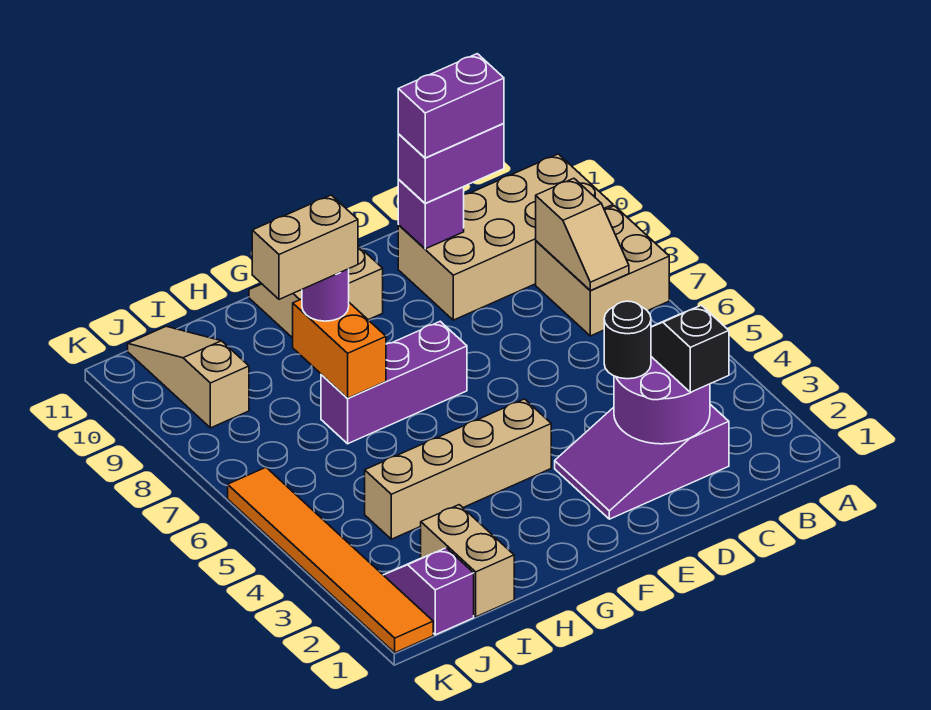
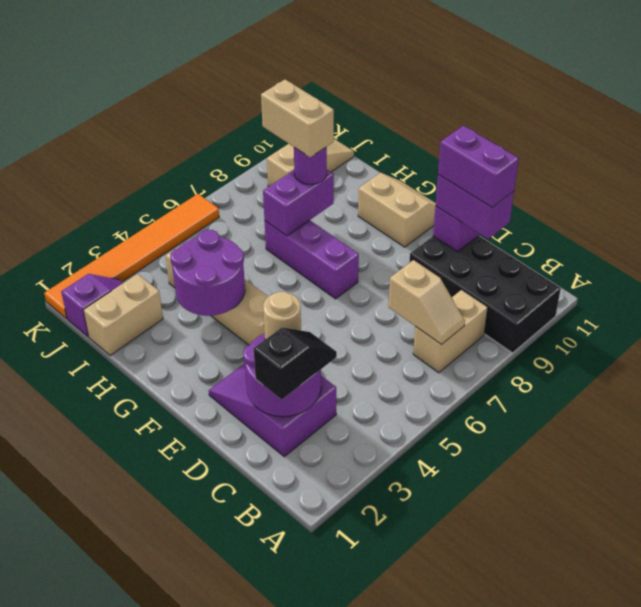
tan brick A7:B8 level 1 -> tan brick B7:B8 level 1
tan brick A9:D10 level 1 -> black brick A9:D10 level 1
tan slope B7:B8 level 2 top 8 -> tan slope B7:C7 level 2 top C
black round brick D3 level 3 -> tan round brick D3 level 3
none -> purple round brick G3:H4 level 2
orange brick H7:H8 level 2 -> purple brick H7:H8 level 2

